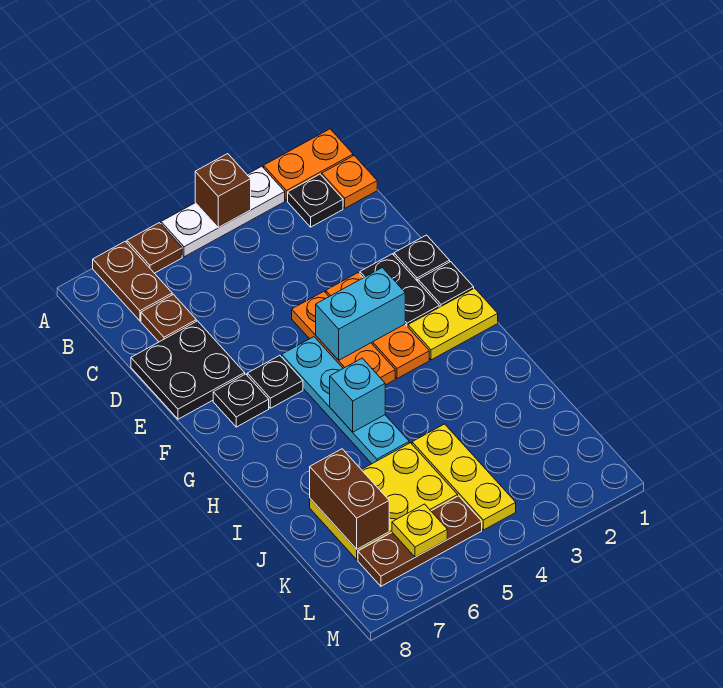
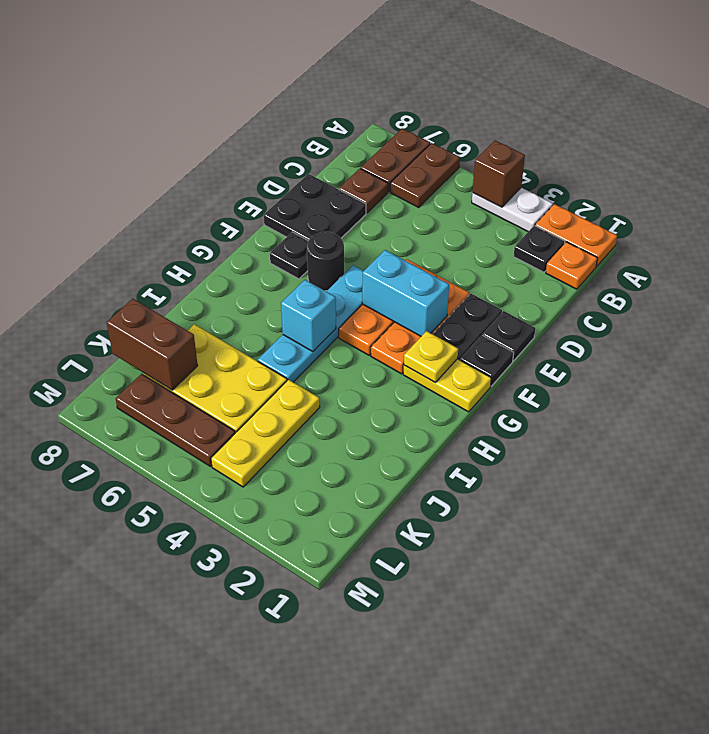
white plate A3:A5 level 1 -> white plate A3:A4 level 1
brown plate A6 level 1 -> brown plate A6:B6 level 1
black plate F6 level 1 -> black round brick F6 level 1
brown brick J7:K7 level 2 -> brown brick K7:K8 level 2
yellow plate L6 level 2 -> yellow plate G2 level 2

